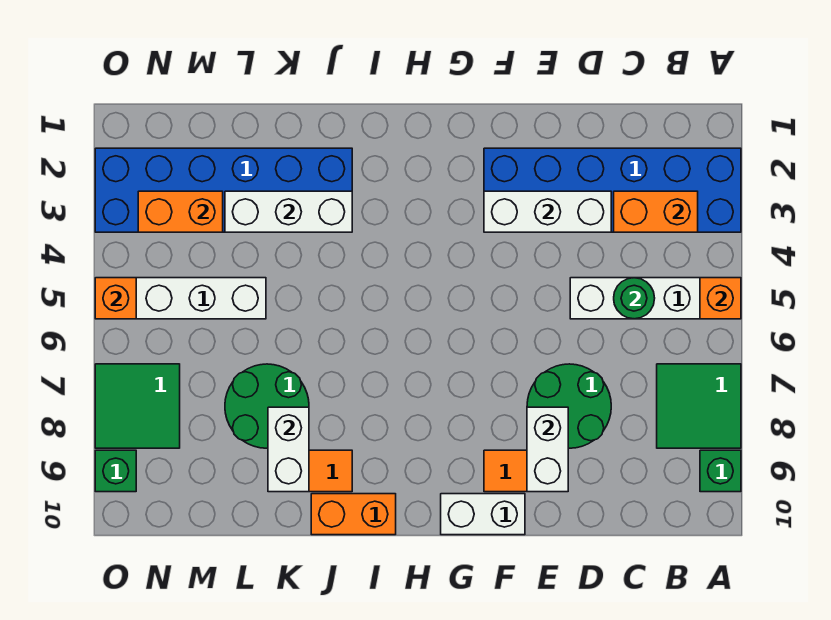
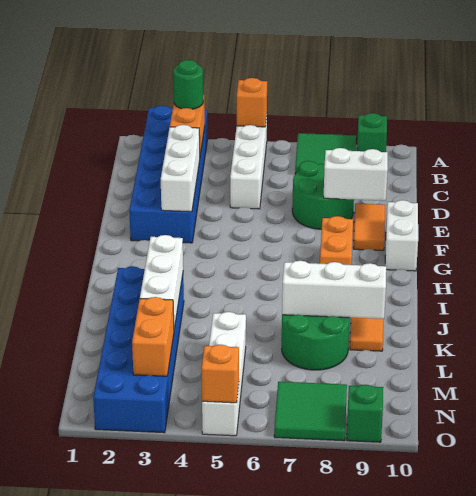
green round brick C5 level 2 -> green round brick B3 level 3
orange brick I10:J10 level 1 -> orange brick G8:H8 level 1
white brick K8:K9 level 2 -> white brick K7:K9 level 2

